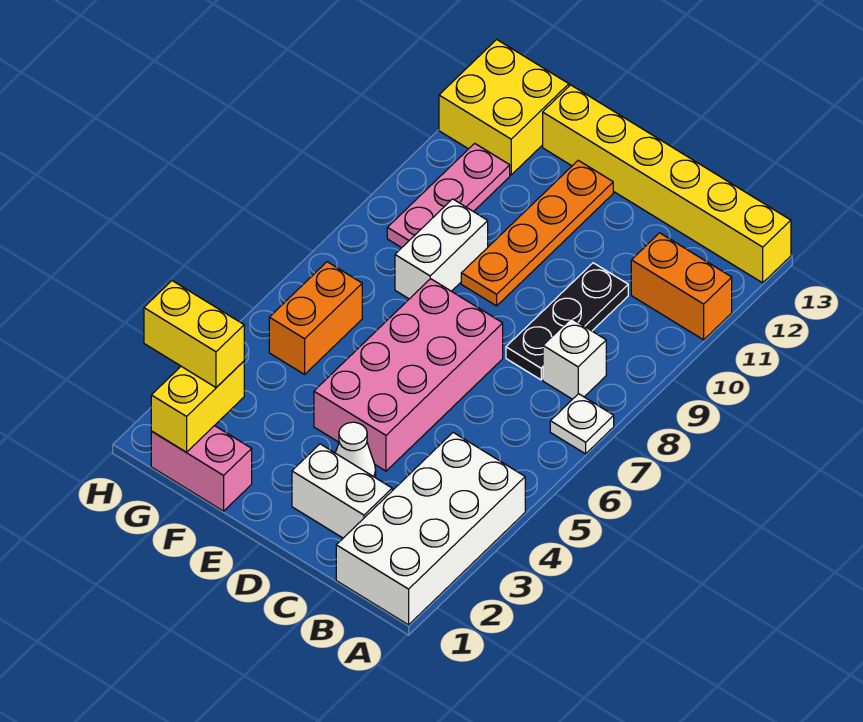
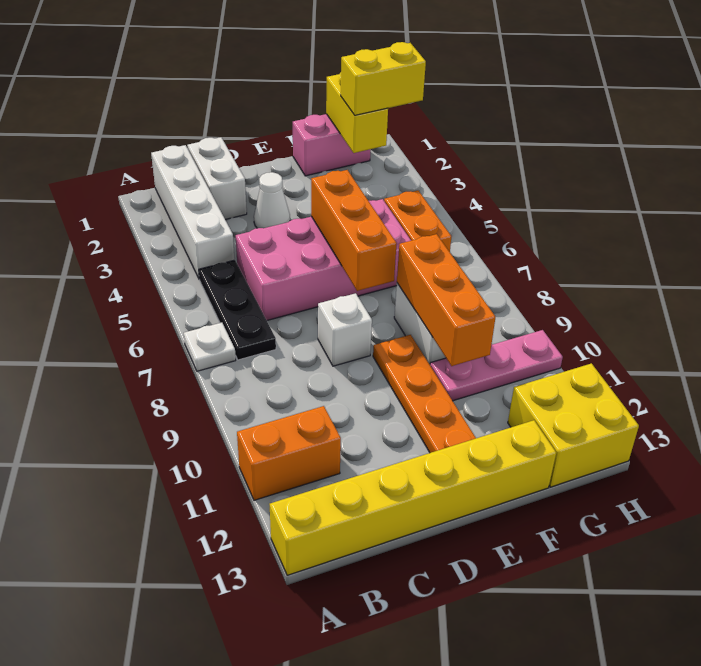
white brick A1:B4 level 1 -> white brick B1:B4 level 1
white brick B8 level 1 -> white brick D8 level 1
white brick C2:D2 level 1 -> white brick C1:C2 level 1
black plate C8:C10 level 1 -> black plate B5:B7 level 1
pink brick D4:E7 level 1 -> pink brick C5:F6 level 1
none -> orange brick E5:E7 level 2
none -> orange brick F8:F10 level 2
pink plate G9:G11 level 1 -> pink plate F10:H10 level 1

